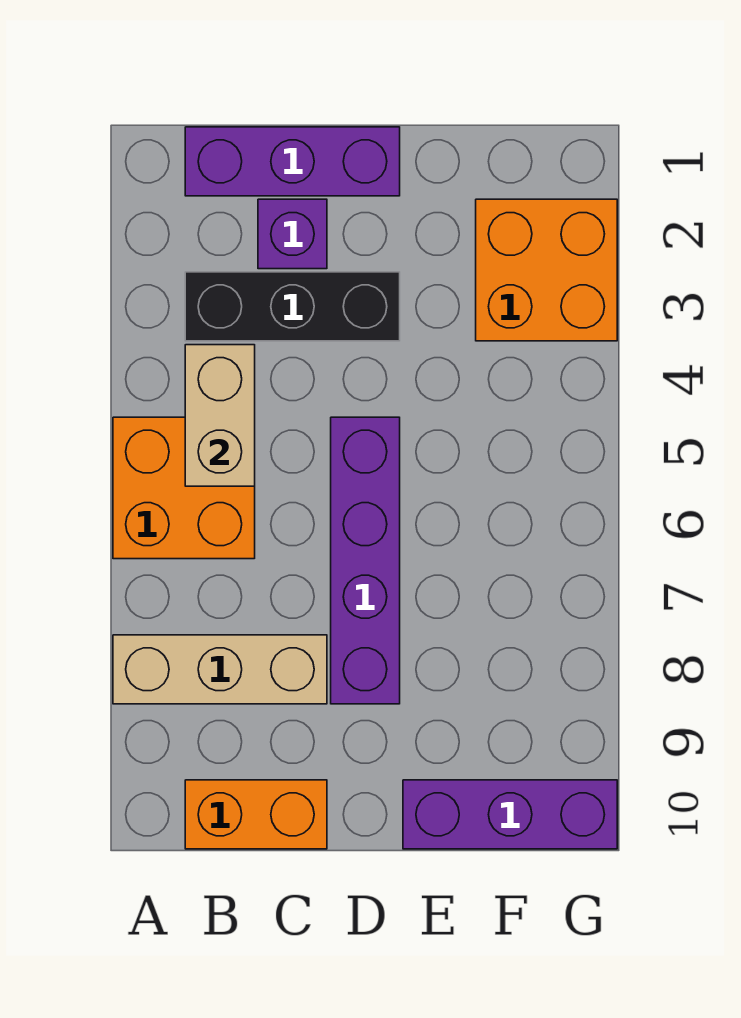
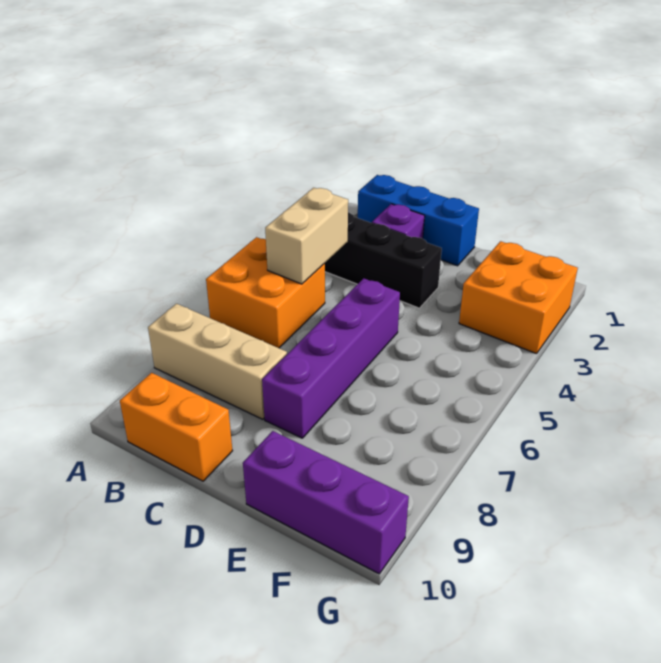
purple brick B1:D1 level 1 -> blue brick B1:D1 level 1

